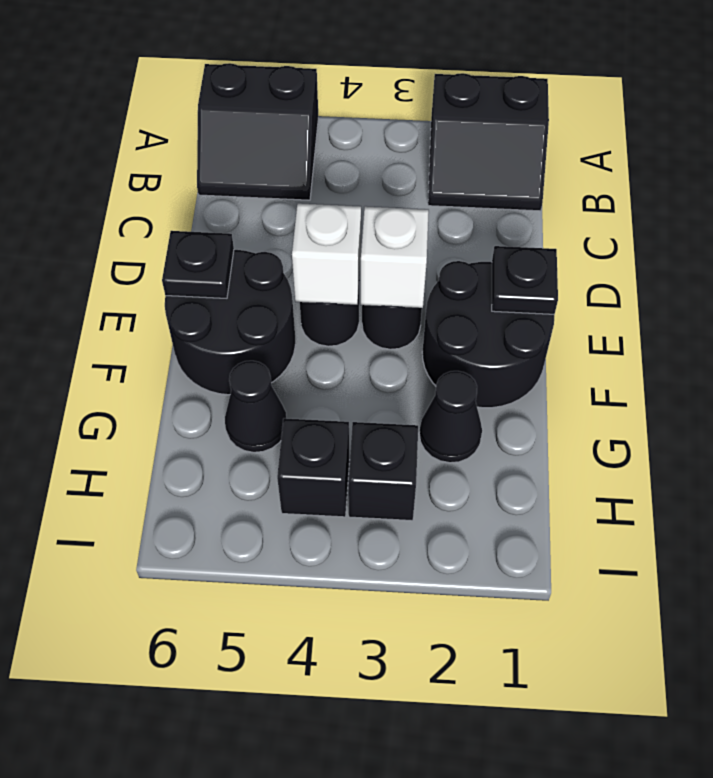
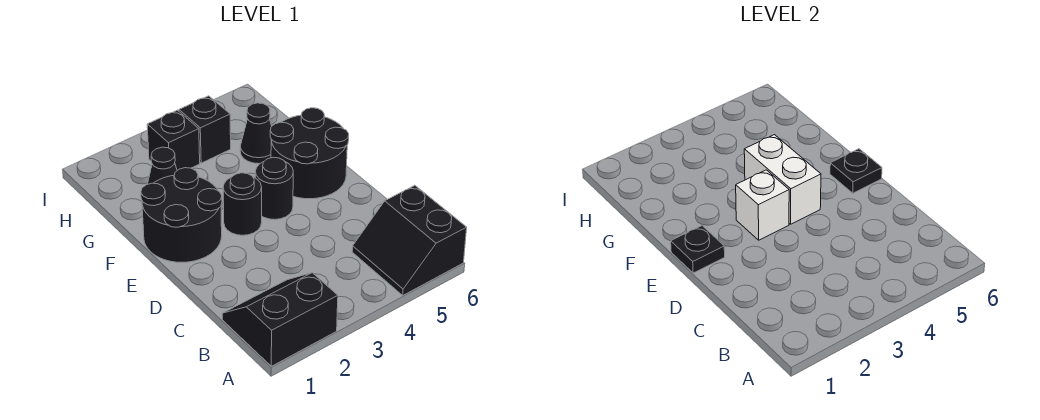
black slope A5:B6 level 1 top A -> black slope A5:B6 level 1 top 6
white brick E4 level 2 -> white brick E4:F4 level 2

